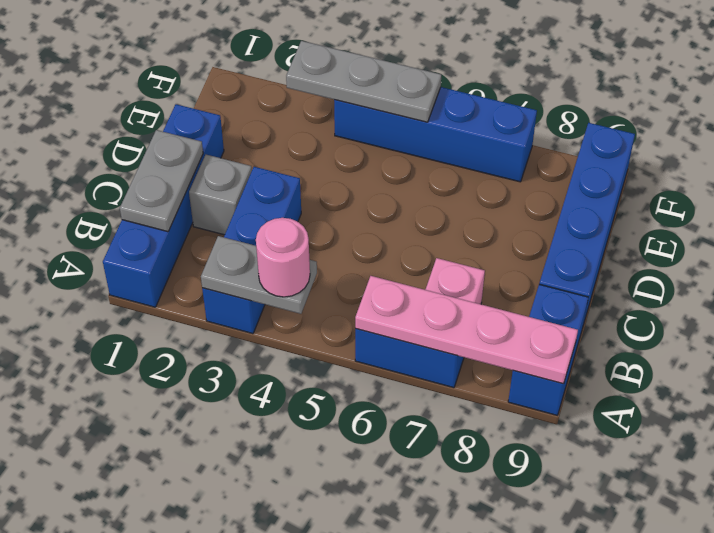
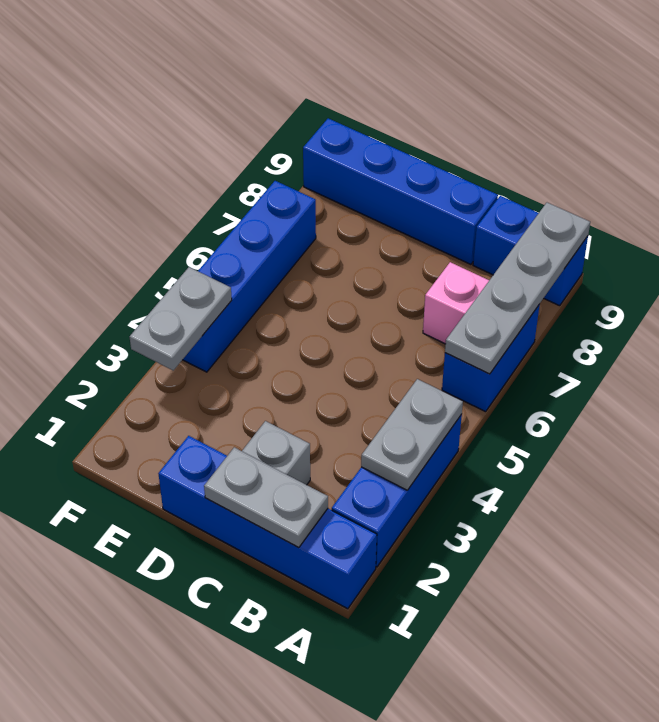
blue brick A3:C3 level 1 -> blue brick A2:A4 level 1
pink round brick A4 level 3 -> none
pink plate A6:A9 level 2 -> grey plate A6:A9 level 2
grey plate F3:F5 level 2 -> grey plate F3:F4 level 2

